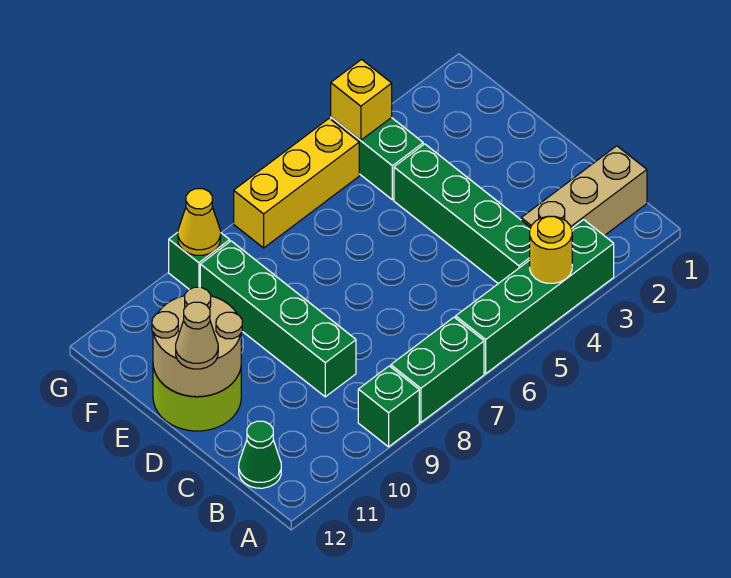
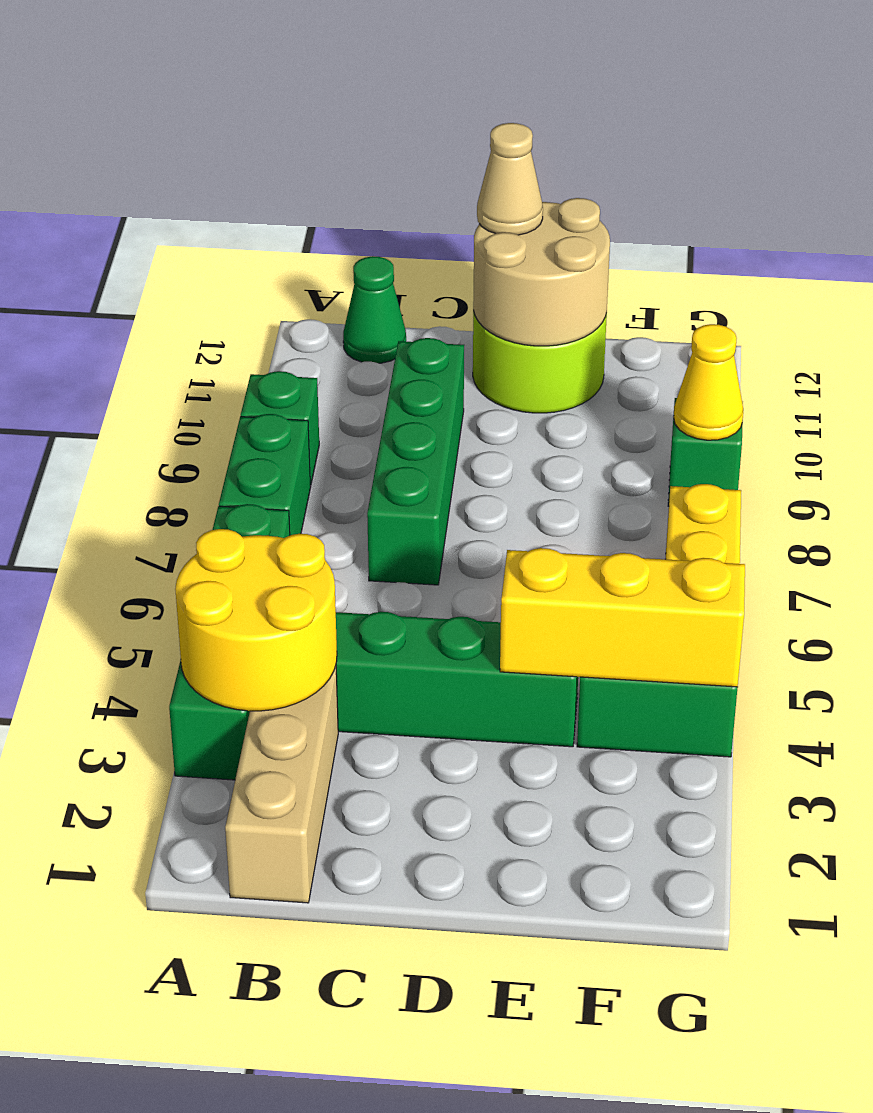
yellow round brick A4 level 2 -> yellow round brick A3:B4 level 2
green brick C9:F9 level 1 -> green brick C7:C10 level 1
yellow brick G4 level 2 -> yellow brick E4:G4 level 2

